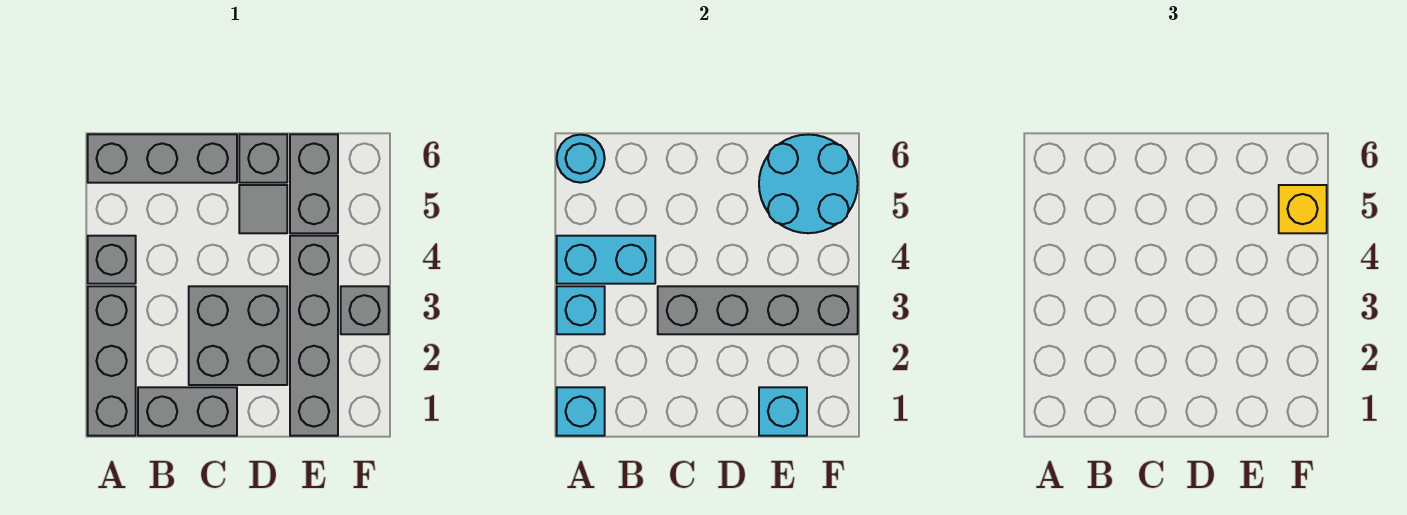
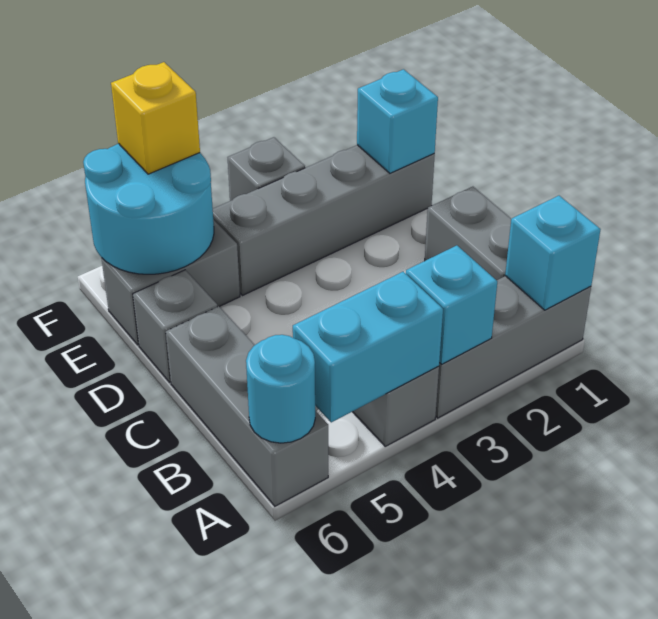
cyan brick A4:B4 level 2 -> cyan brick A4:A5 level 2
grey brick C2:D3 level 1 -> none
grey brick C3:F3 level 2 -> none
grey tile D5 level 1 -> none

